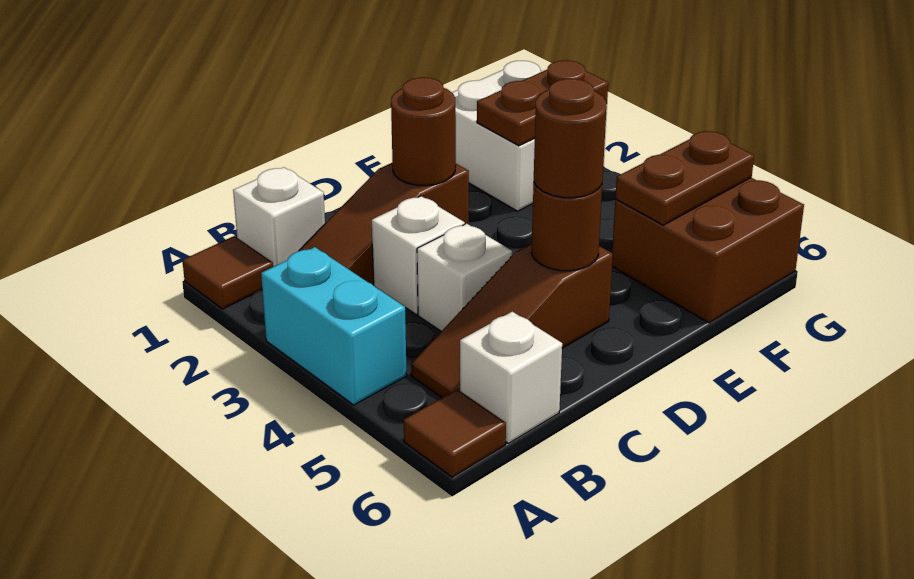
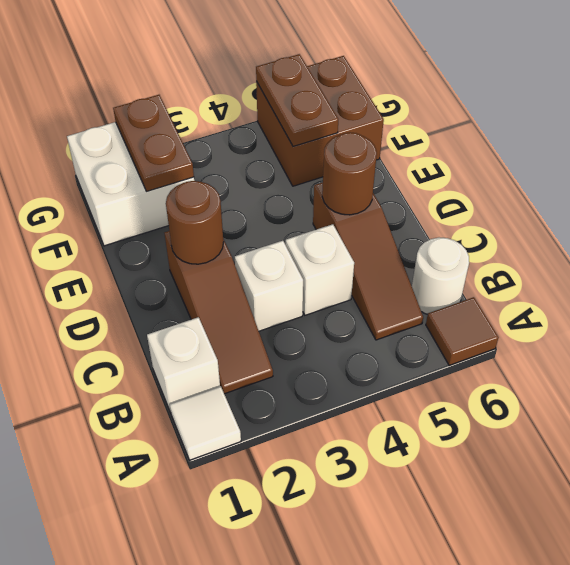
brown tile A1 level 1 -> white tile A1 level 1
cyan brick A3:A4 level 1 -> none
white brick B6 level 1 -> white round brick B6 level 1
brown round brick D5 level 3 -> none

